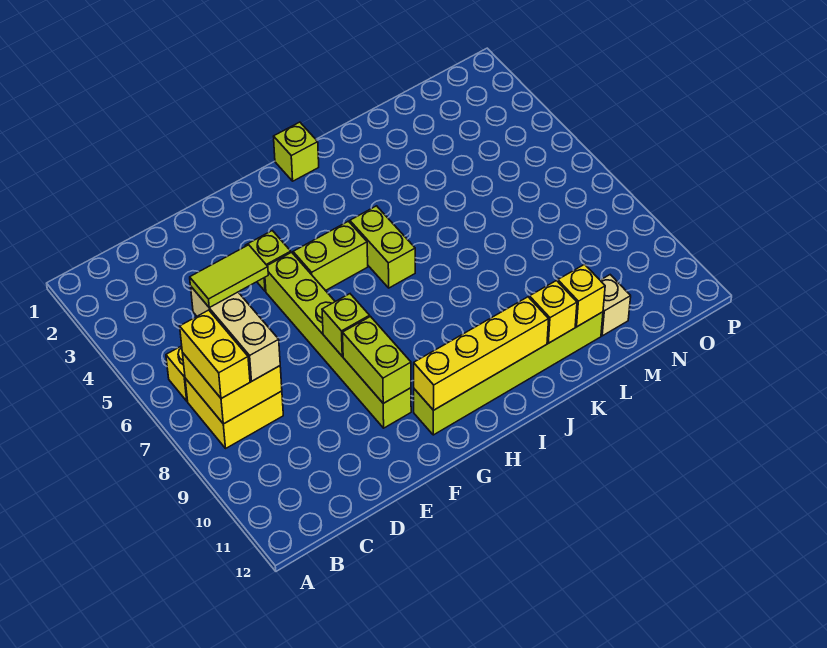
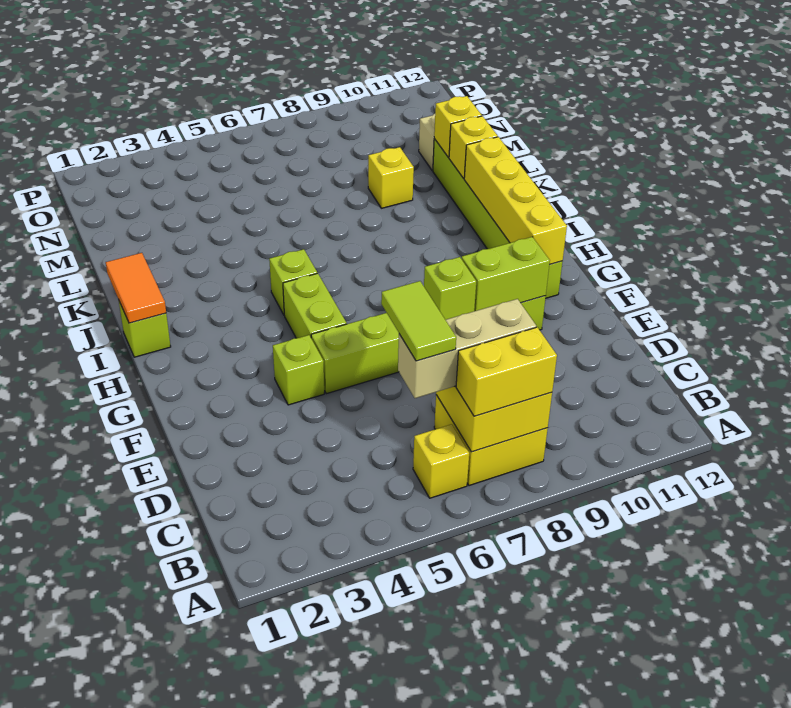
none -> orange tile I1:J1 level 2
lime brick I5:I6 level 1 -> lime brick I5 level 1
none -> yellow brick L9 level 1

